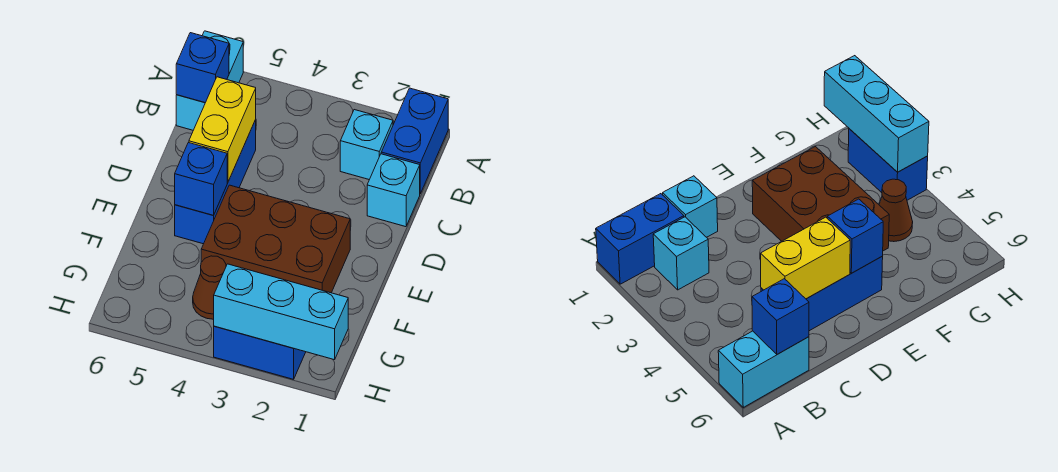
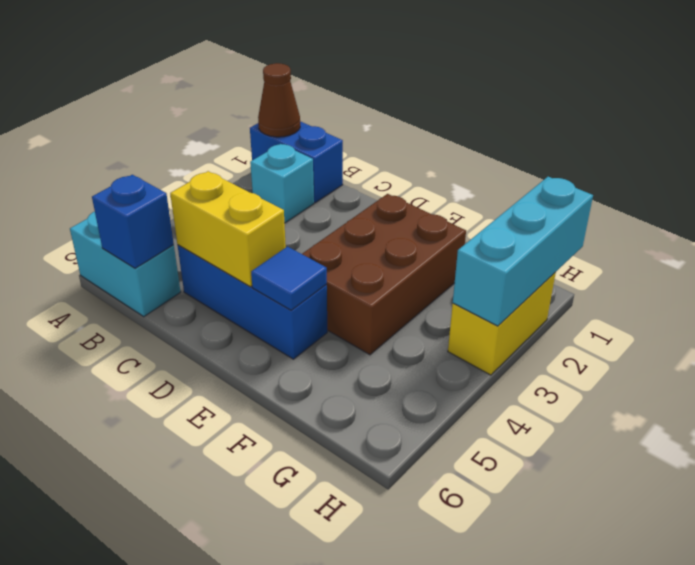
cyan brick C1 level 1 -> none
blue brick E5 level 2 -> blue tile E5 level 2
brown cone G4 level 1 -> brown cone A1 level 2
blue brick H2:H3 level 1 -> yellow brick H2:H3 level 1

